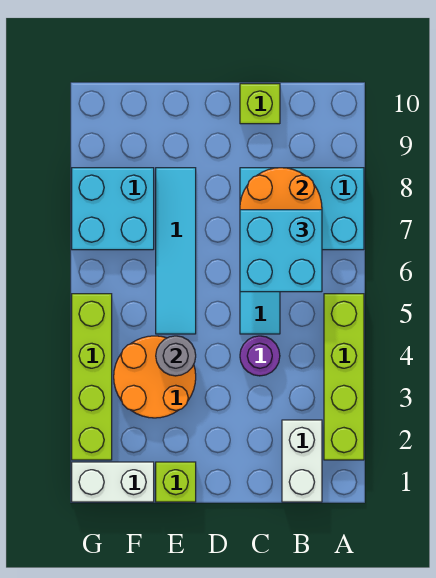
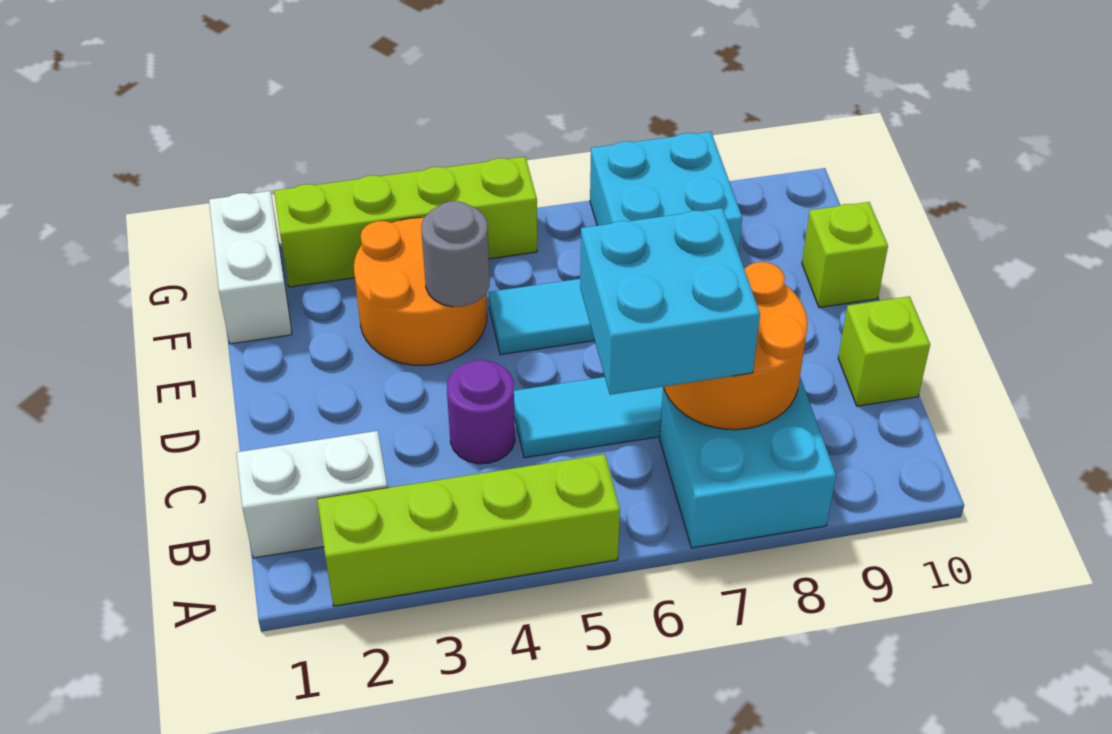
lime brick E1 level 1 -> lime brick E10 level 1

